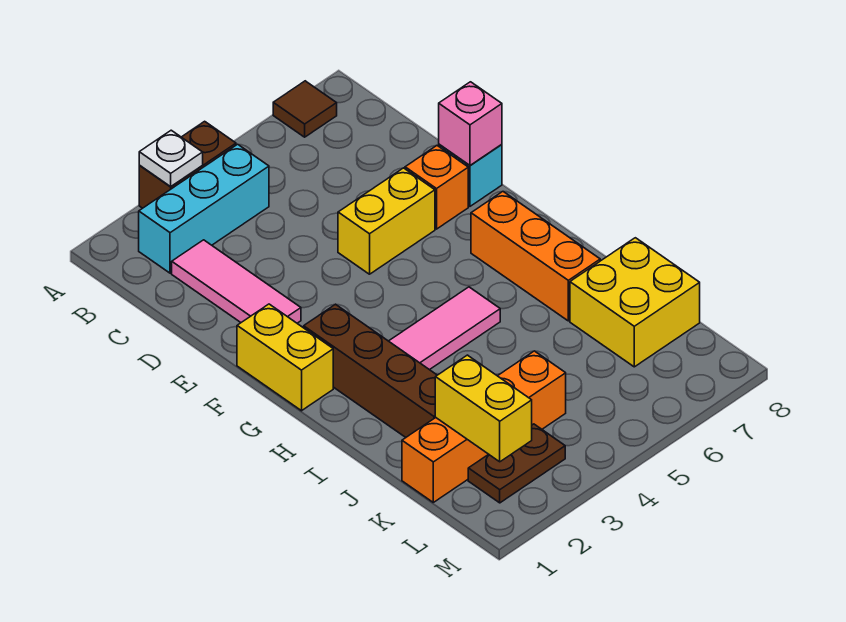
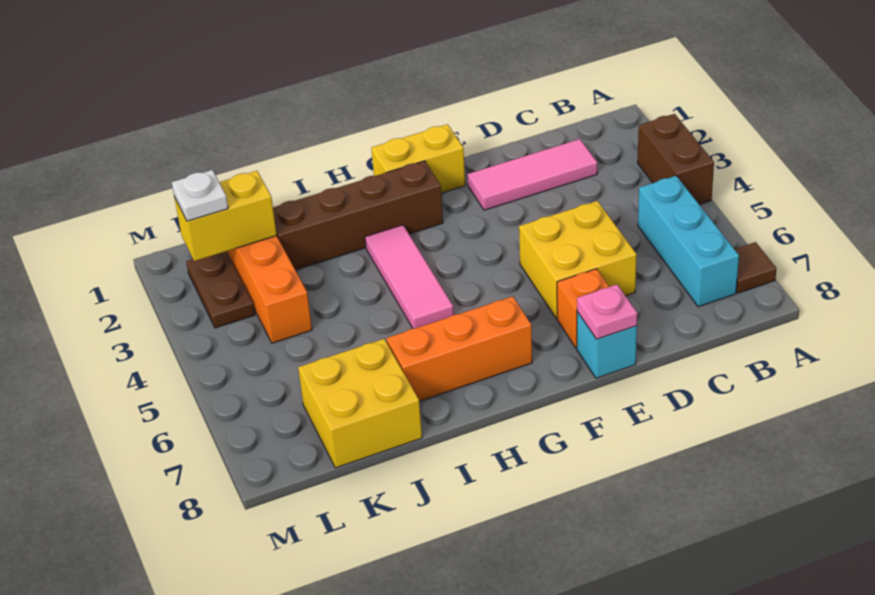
white plate A3 level 2 -> white plate L2 level 3
cyan brick B2:B4 level 1 -> cyan brick B5:B7 level 1
yellow brick E5:E6 level 1 -> yellow brick D5:E6 level 1
pink brick E8 level 2 -> pink plate E8 level 2

